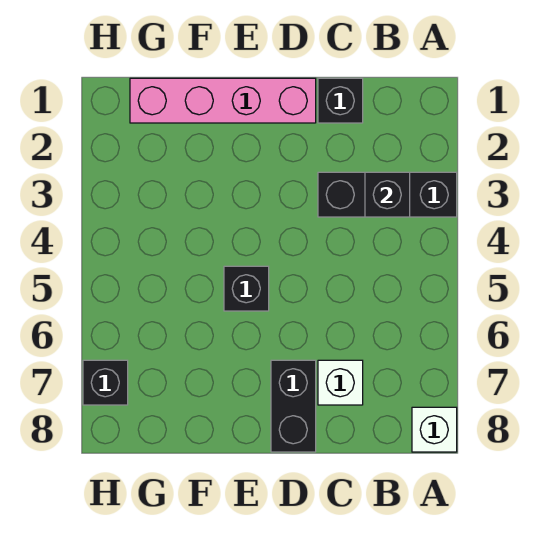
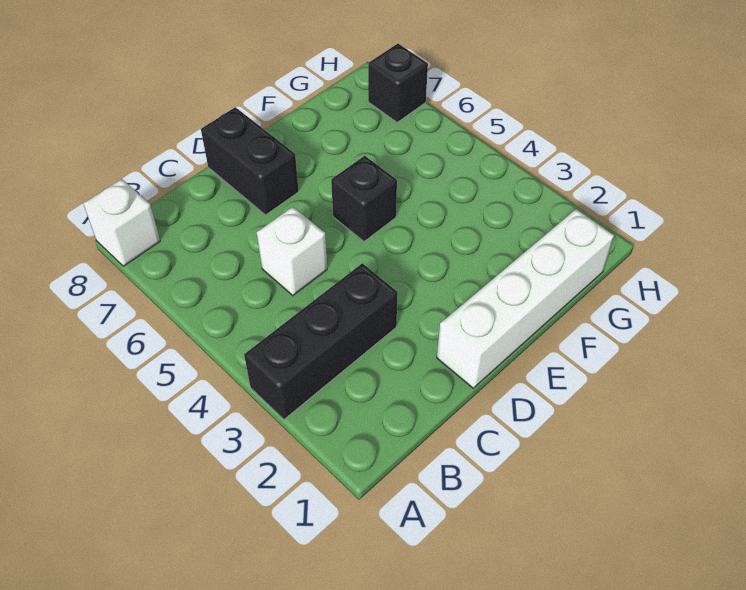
black brick B3 level 2 -> none
black brick C1 level 1 -> none
white brick C7 level 1 -> white brick C5 level 1
pink brick D1:G1 level 1 -> white brick D1:G1 level 1

